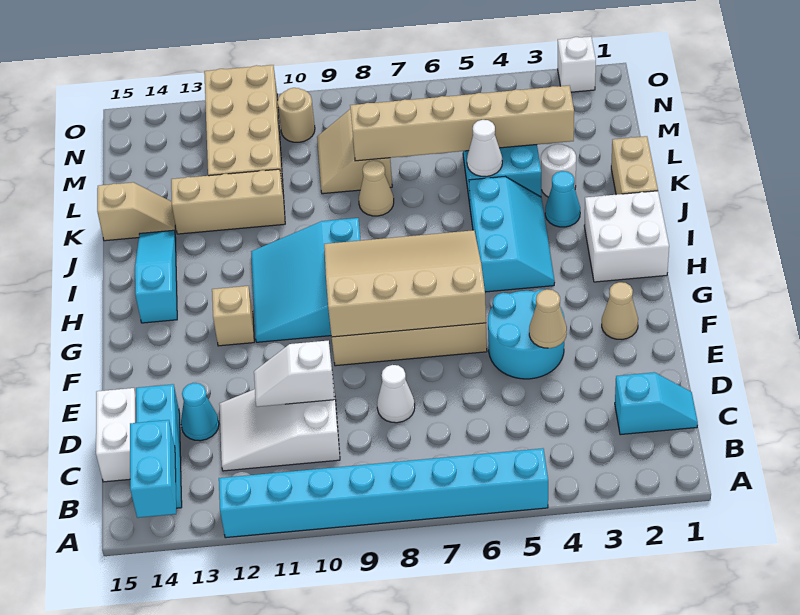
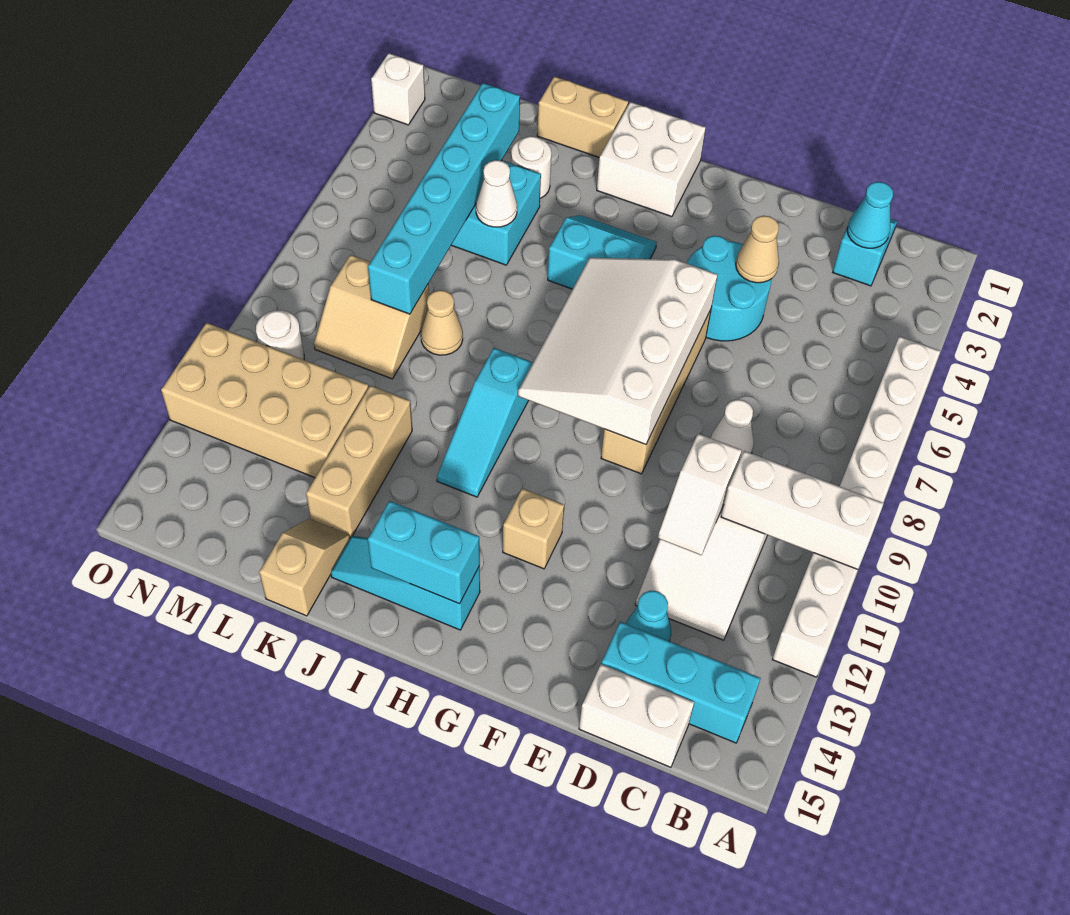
cyan brick A5:A12 level 1 -> white brick A5:A12 level 1
none -> white brick A10:C10 level 2
cyan brick A14:B14 level 2 -> cyan brick H14:I14 level 2
tan cone F2 level 1 -> none
tan slope F6:H9 level 2 top F -> white slope F6:H9 level 2 top F
cyan slope G9:I11 level 1 top 9 -> cyan slope I9:I11 level 1 top 9
cyan slope H4:J5 level 1 top 5 -> cyan slope H4:I5 level 1 top 5
cyan cone J3 level 1 -> cyan cone C2 level 2
tan brick L3:L8 level 2 -> cyan brick L3:L8 level 2
tan round brick N10 level 1 -> white round brick N10 level 1

